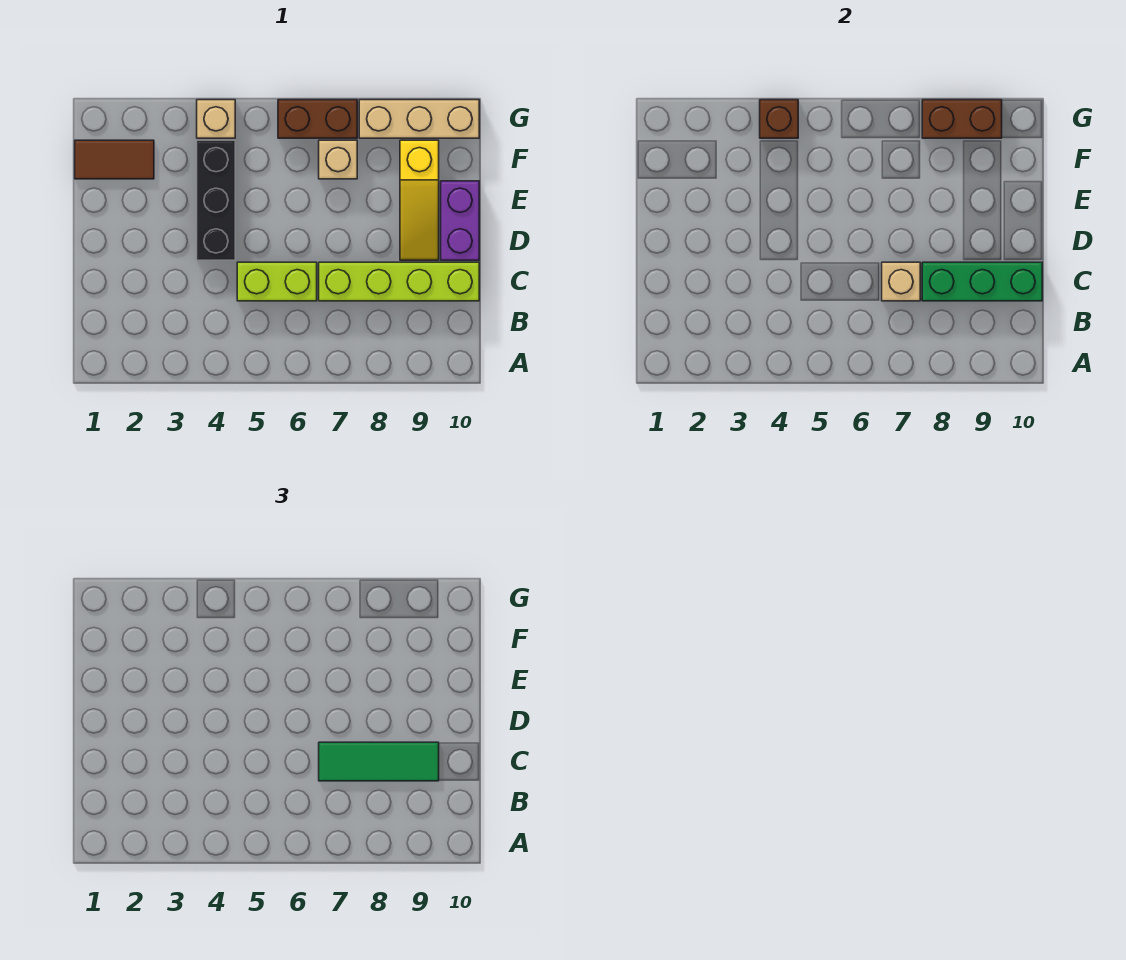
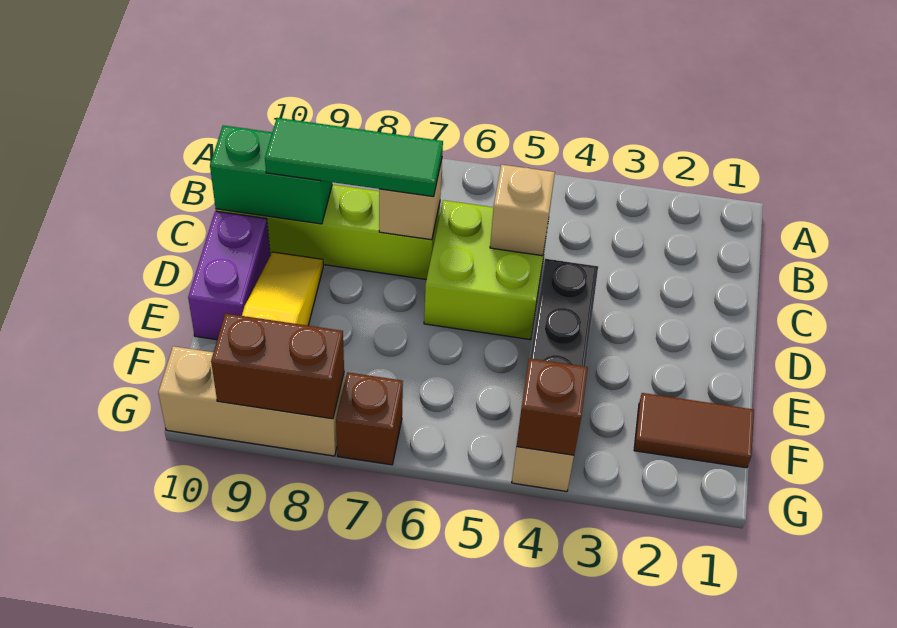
lime brick C5:C6 level 1 -> lime brick C5:D6 level 1
green brick C8:C10 level 2 -> green brick C9:C10 level 2
tan brick F7 level 1 -> tan brick C5 level 2
brown brick G6:G7 level 1 -> brown brick G7 level 1

